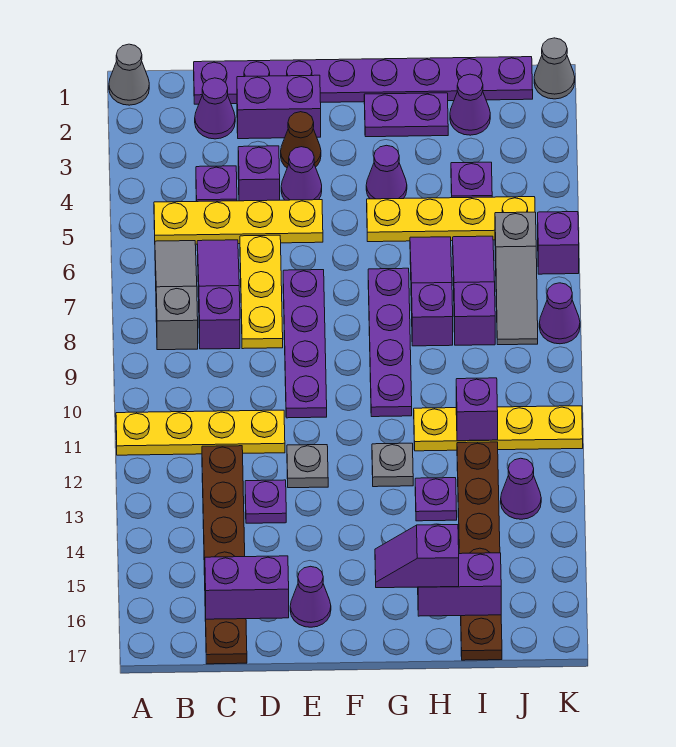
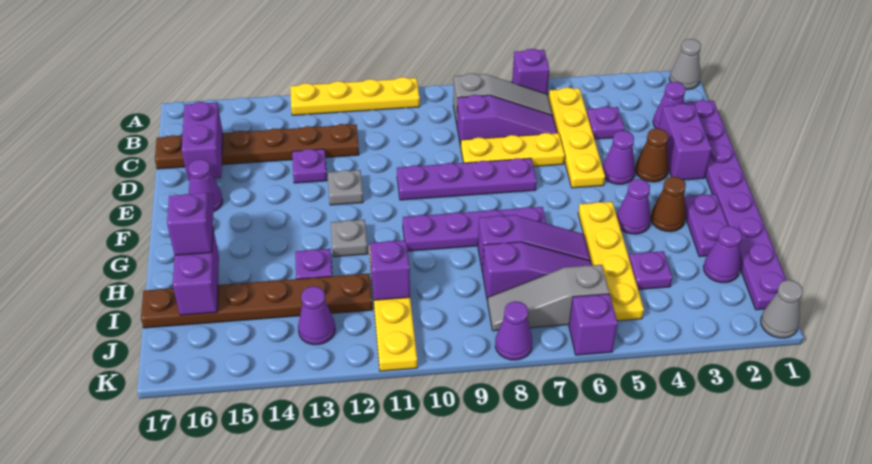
yellow plate A11:D11 level 1 -> yellow plate A10:A13 level 1
purple brick D4 level 1 -> purple brick A6 level 1
none -> brown cone G3 level 1

